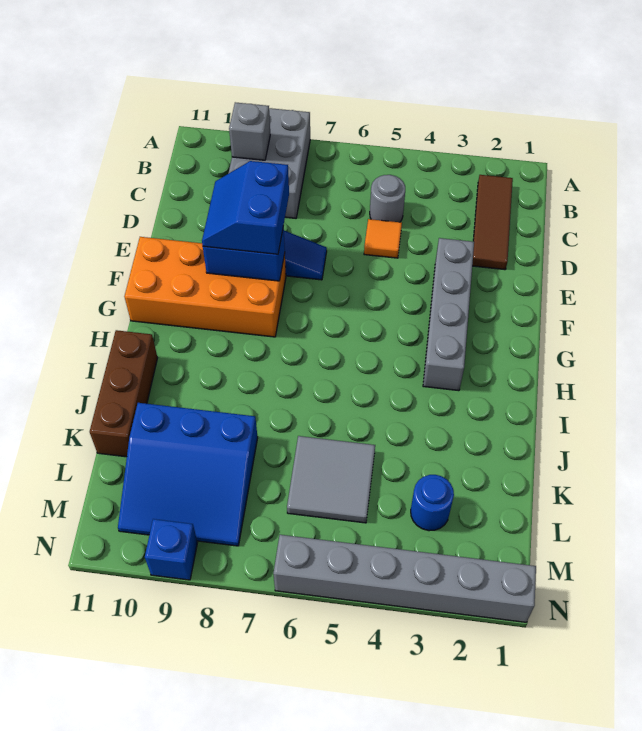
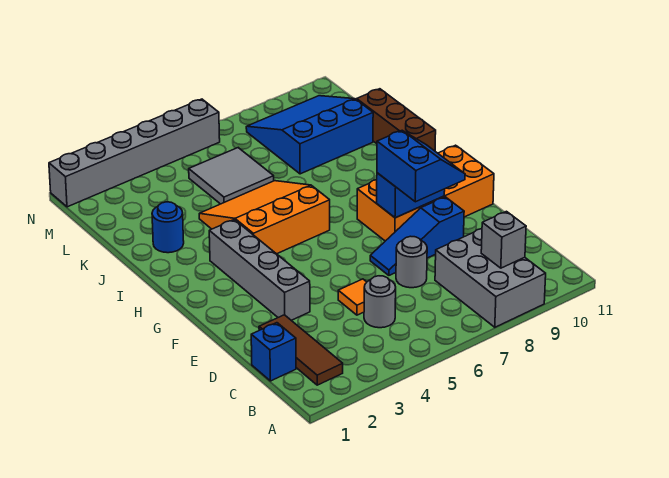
none -> grey round brick D7 level 1
none -> orange slope H4:J6 level 1 top H
blue round brick L3 level 1 -> blue round brick J2 level 1
blue brick N9 level 1 -> blue brick C1 level 1

